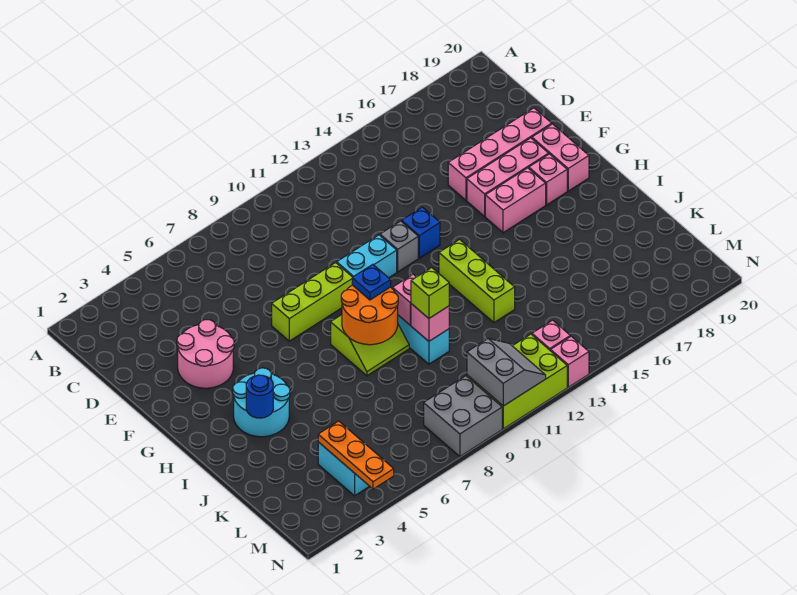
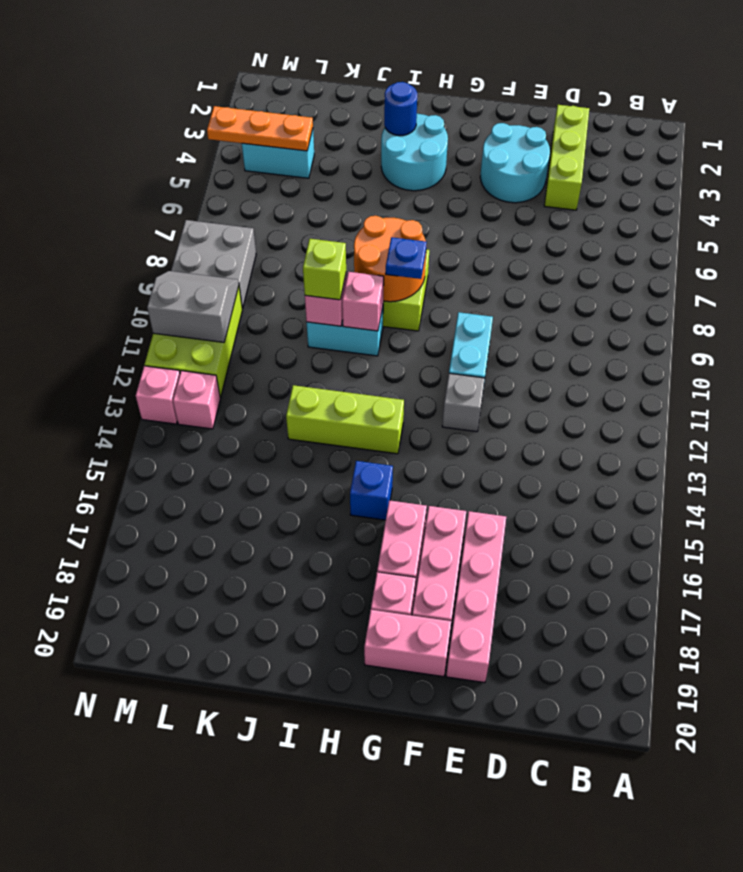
pink round brick E3:F4 level 1 -> cyan round brick E3:F4 level 1
lime brick F7:F9 level 1 -> lime brick D2:D4 level 1
blue brick F13 level 1 -> blue brick H15 level 1
grey slope M10:N11 level 2 top 10 -> grey slope M10:N11 level 2 top 11

